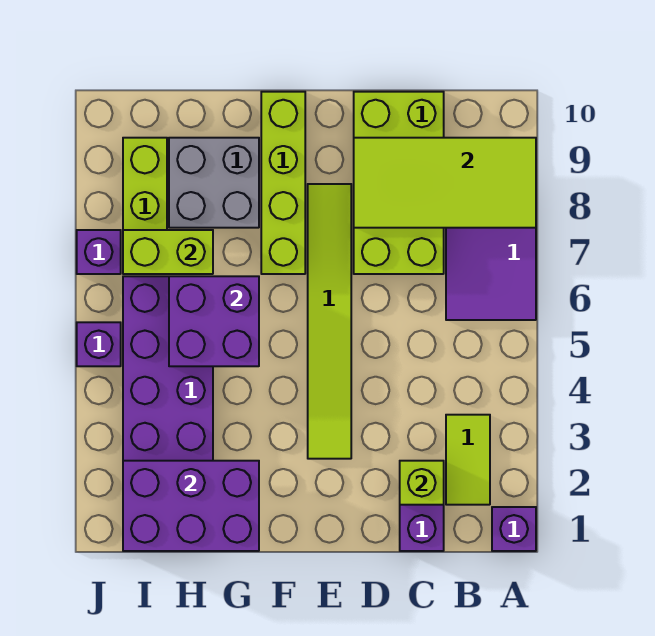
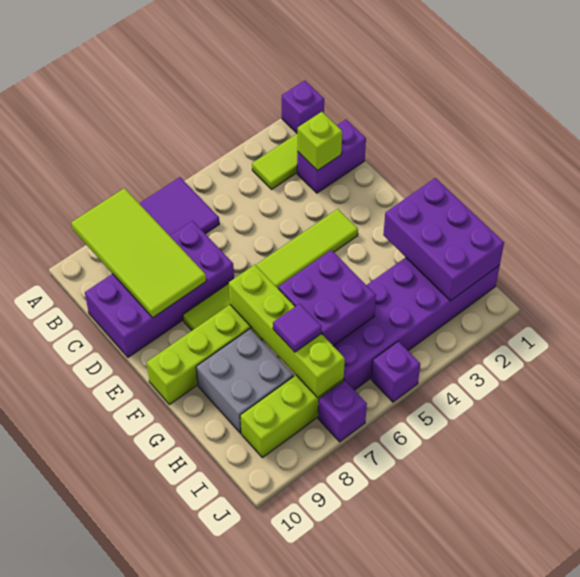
lime brick C7:D10 level 1 -> purple brick C7:D10 level 1
lime brick H7:I7 level 2 -> lime brick F7:I7 level 2
none -> purple tile H7 level 3

